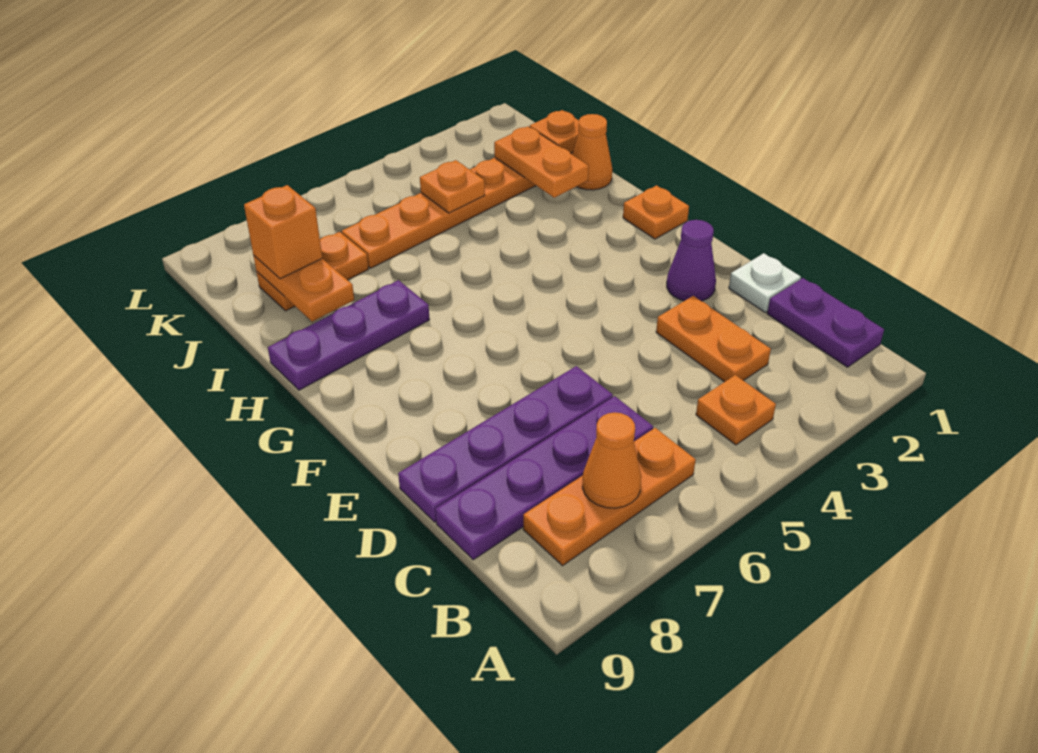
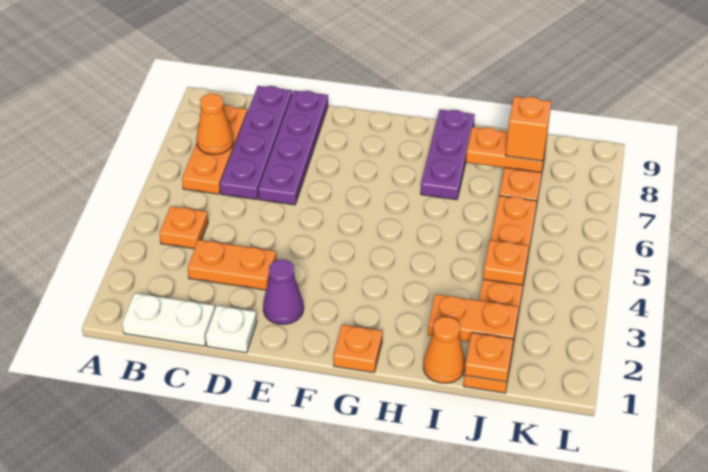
purple plate B1:C1 level 1 -> white plate B1:C1 level 1

